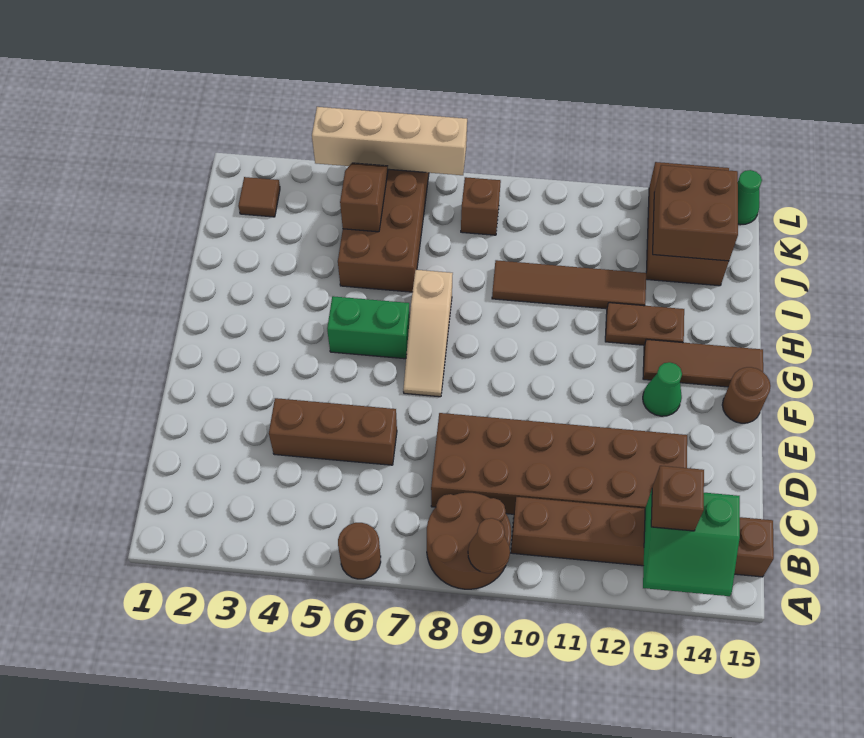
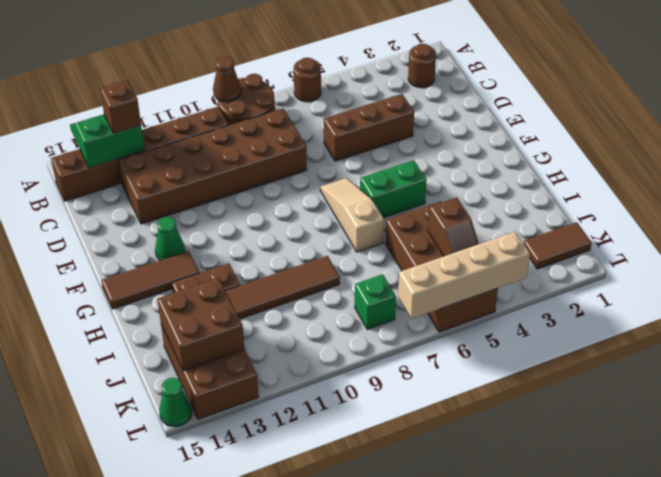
brown round brick F15 level 1 -> brown round brick B2 level 1
brown tile K2 level 1 -> brown tile K1:K2 level 1
brown brick K8 level 1 -> green brick K8 level 1

